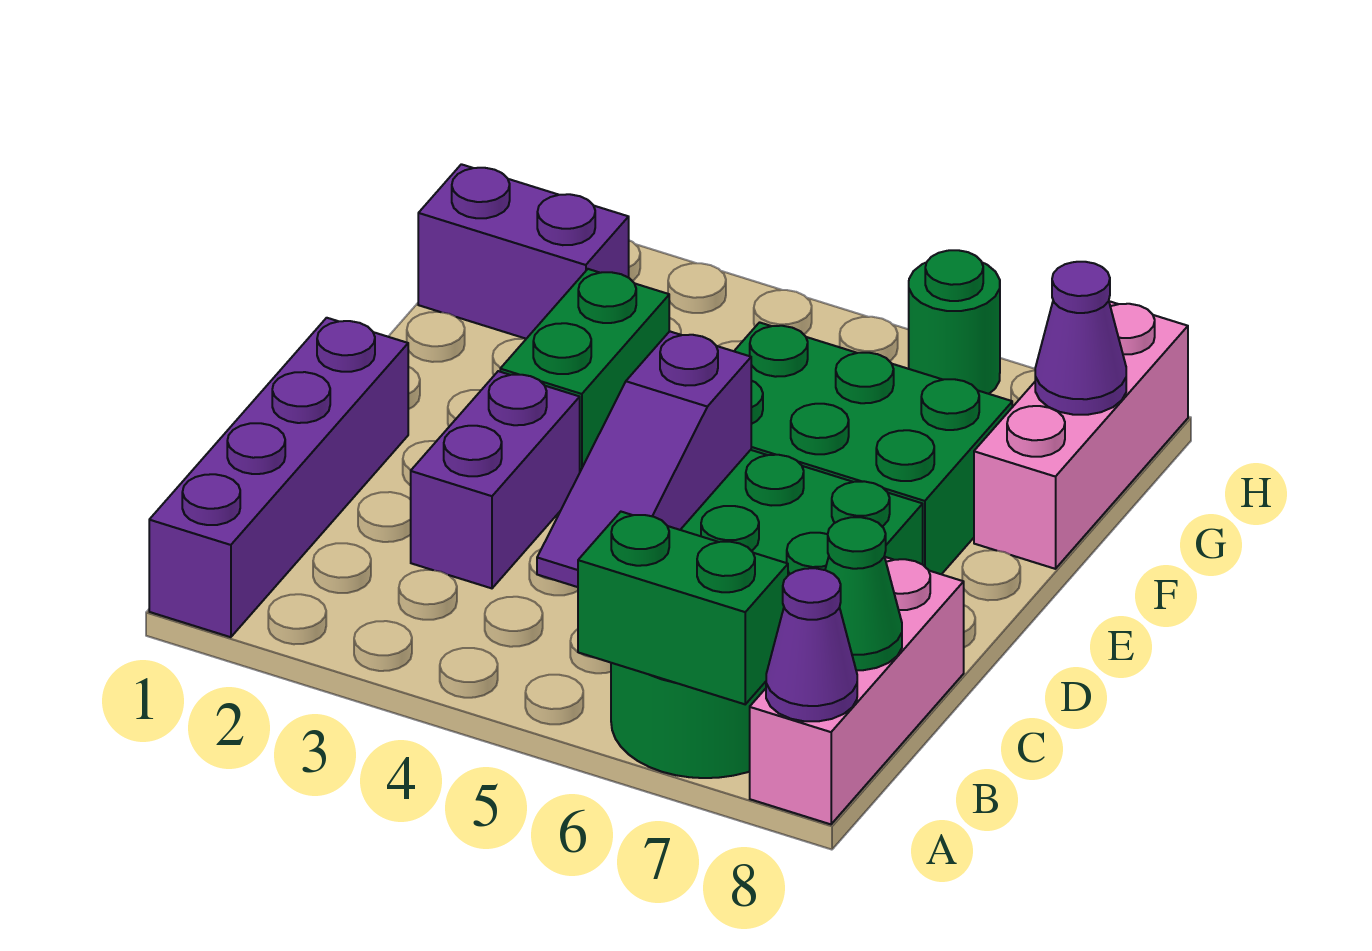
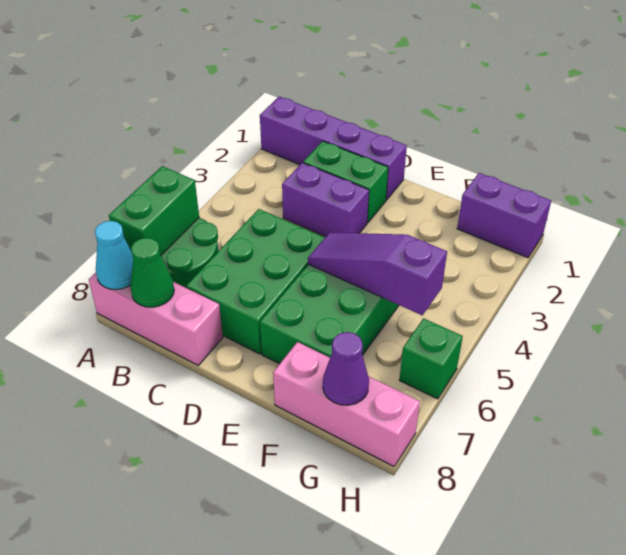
purple cone A8 level 2 -> cyan cone A8 level 2
purple slope B5:D5 level 2 top D -> purple slope E5:G5 level 2 top G
green brick E3:F3 level 1 -> green brick C2:D2 level 1
purple brick G1:G2 level 1 -> purple brick G1:H1 level 1
green round brick H6 level 1 -> green brick H6 level 1

